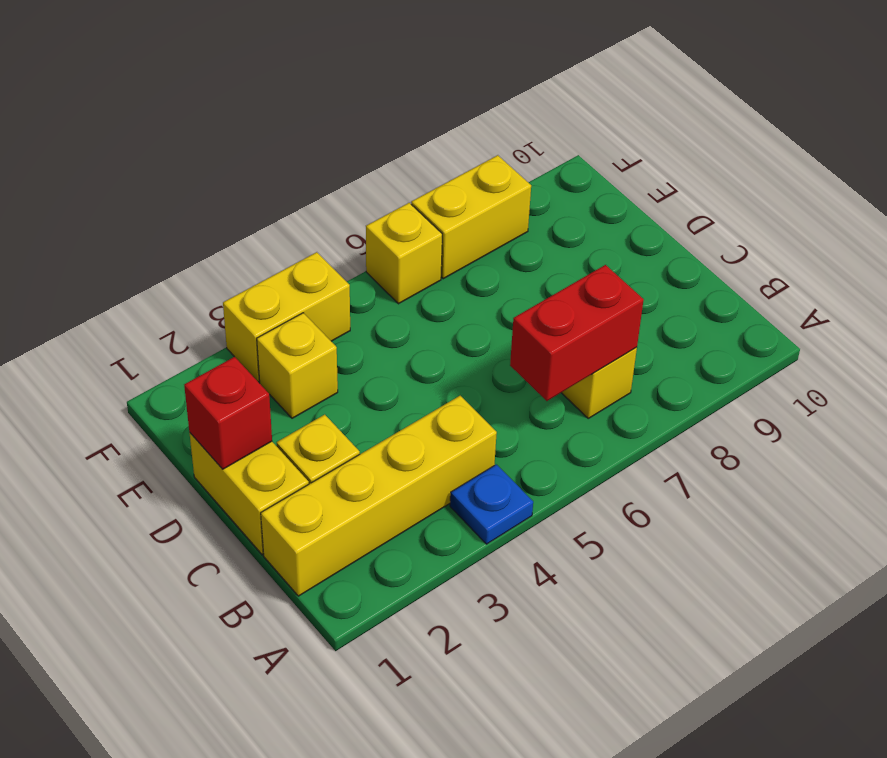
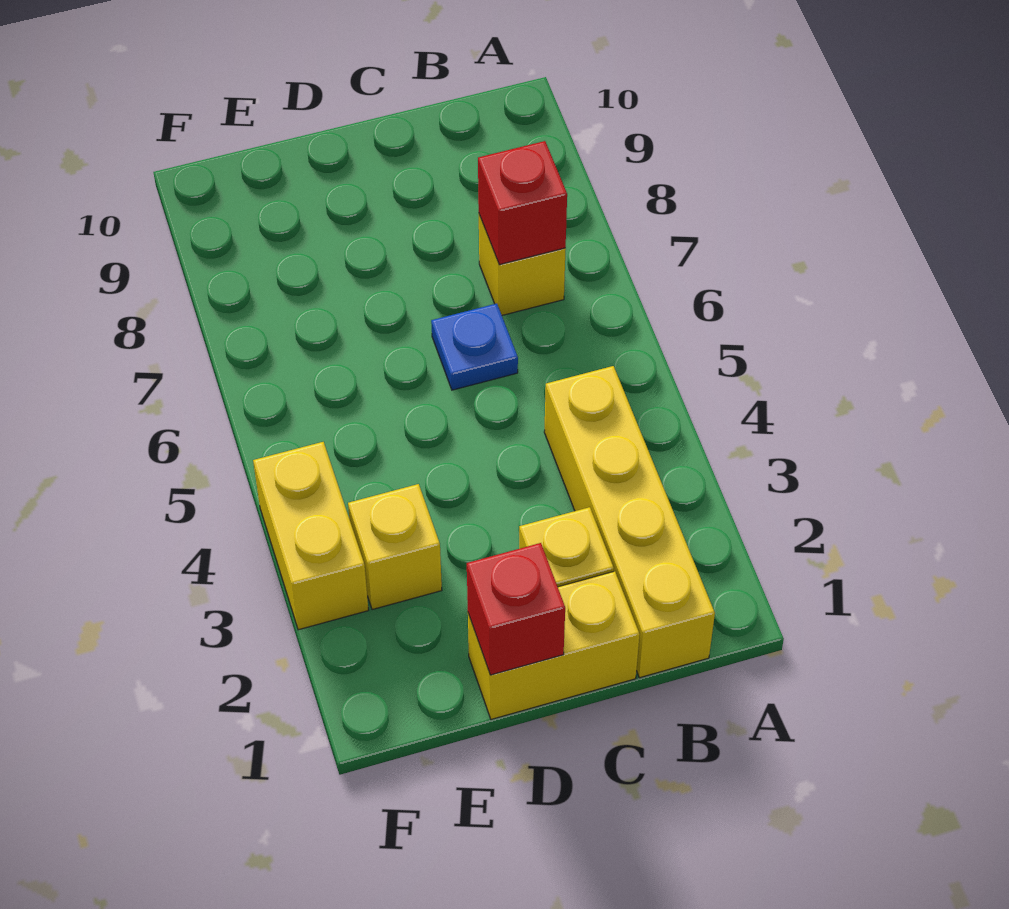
blue plate A4 level 1 -> blue plate C6 level 1
red brick B6:B7 level 2 -> red brick B7 level 2
yellow brick F6 level 1 -> none
yellow brick F7:F8 level 1 -> none

